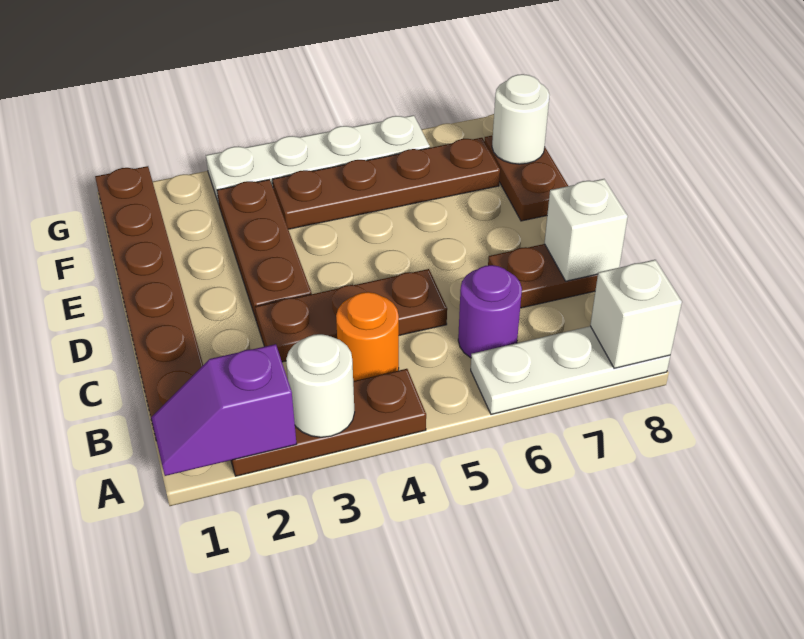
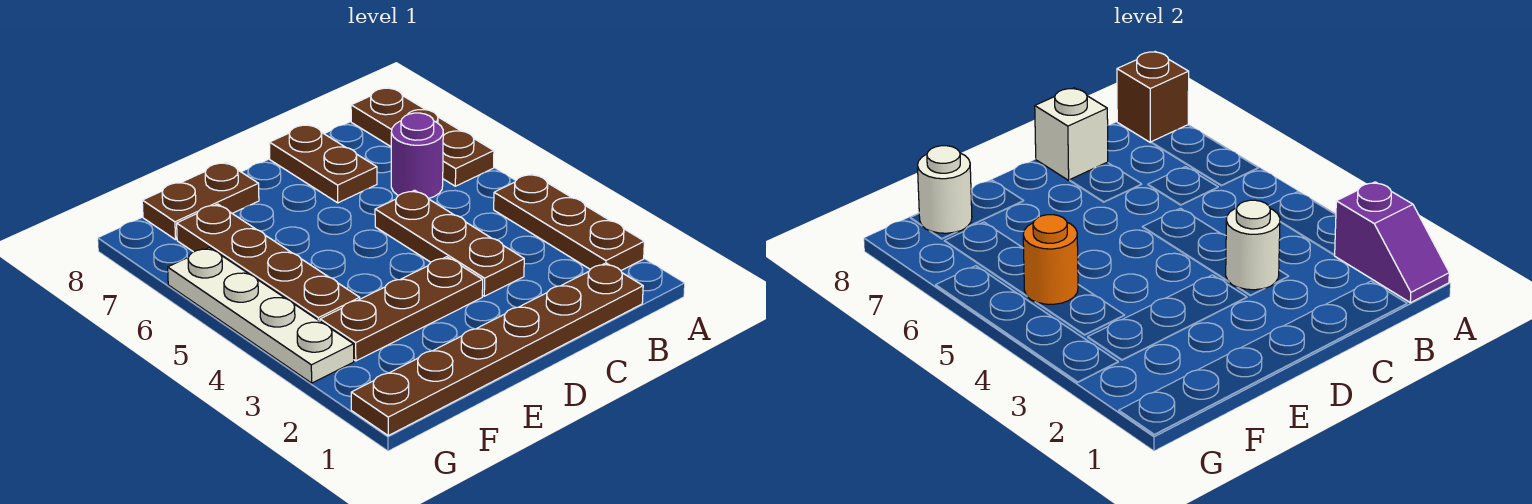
white round brick A3 level 2 -> white round brick C3 level 2
white plate A6:A8 level 1 -> brown plate A6:A8 level 1
white brick A8 level 2 -> brown brick A8 level 2
orange round brick B4 level 1 -> orange round brick F5 level 2

